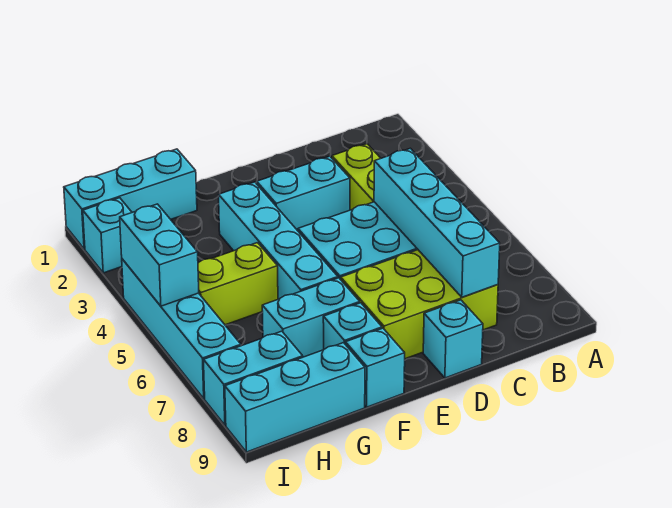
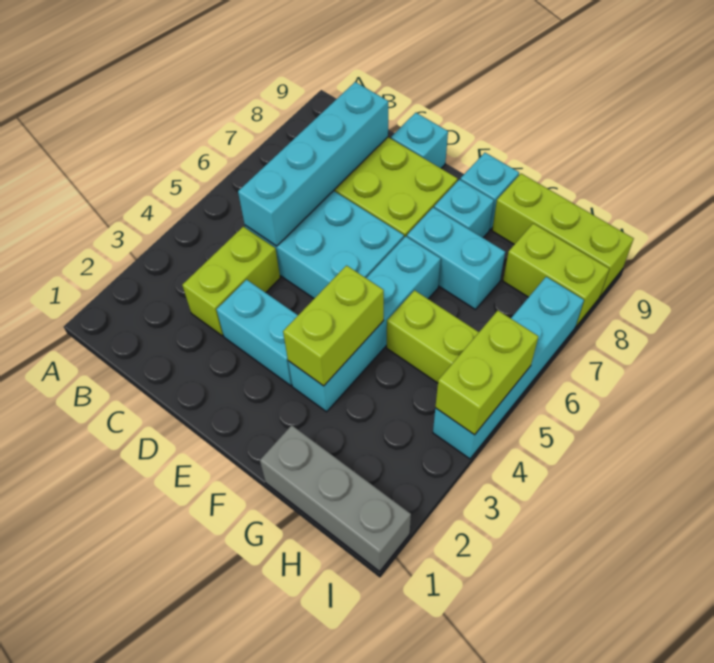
none -> lime brick F3:F4 level 2
cyan brick G1:I1 level 1 -> grey brick G1:I1 level 1
cyan brick G9:I9 level 1 -> lime brick G9:I9 level 1
cyan brick H8:I8 level 1 -> lime brick H8:I8 level 1
cyan brick I2 level 1 -> none
cyan brick I4:I5 level 2 -> lime brick I4:I5 level 2

